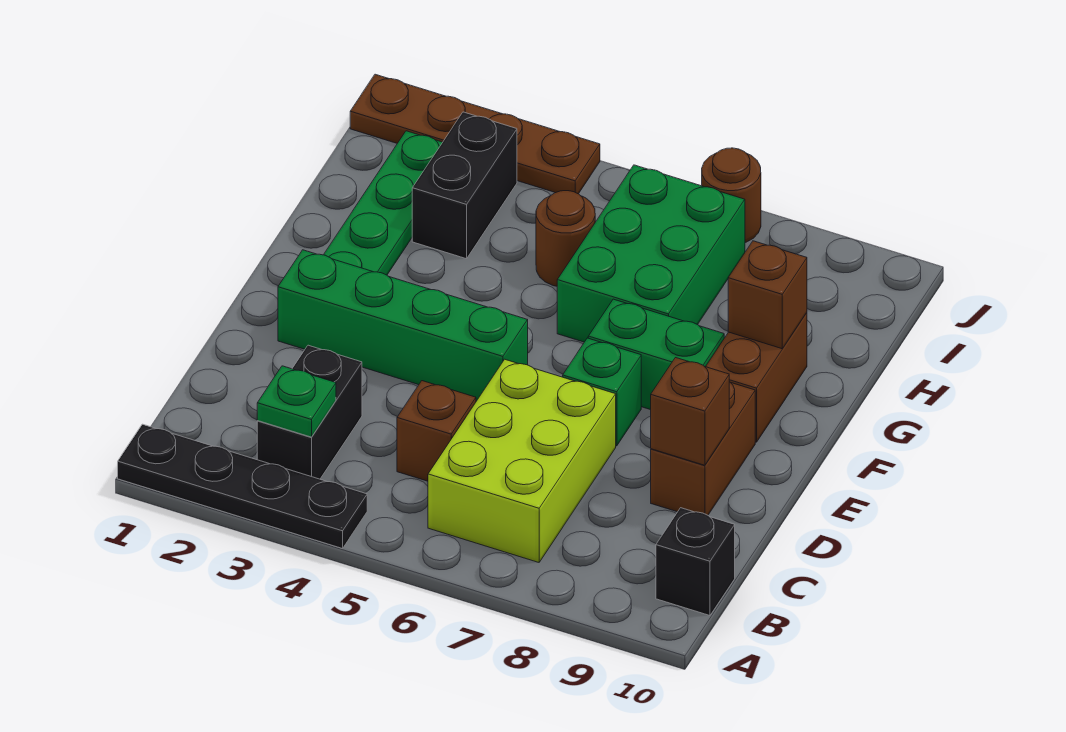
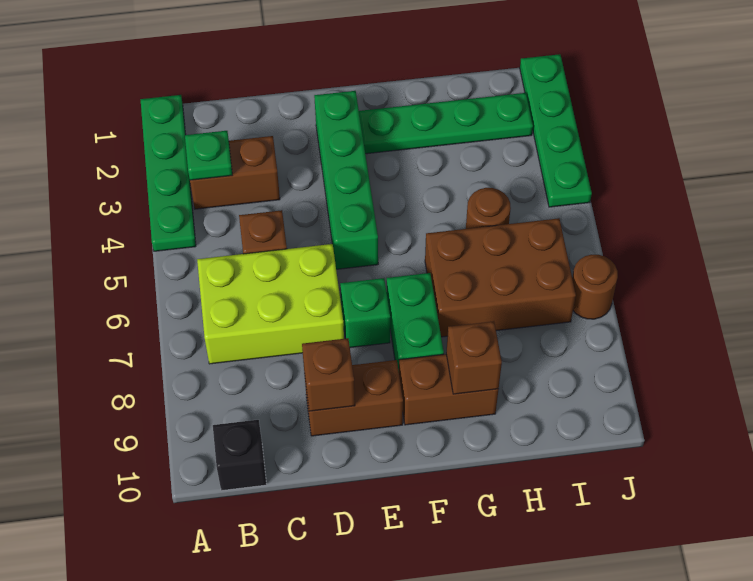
black plate A1:A4 level 1 -> green plate A1:A4 level 1
black brick B3:C3 level 1 -> brown brick B3:C3 level 1
green brick G6:I7 level 1 -> brown brick G6:I7 level 1
black brick H3:I3 level 1 -> none
brown plate J1:J4 level 1 -> green plate J1:J4 level 1

